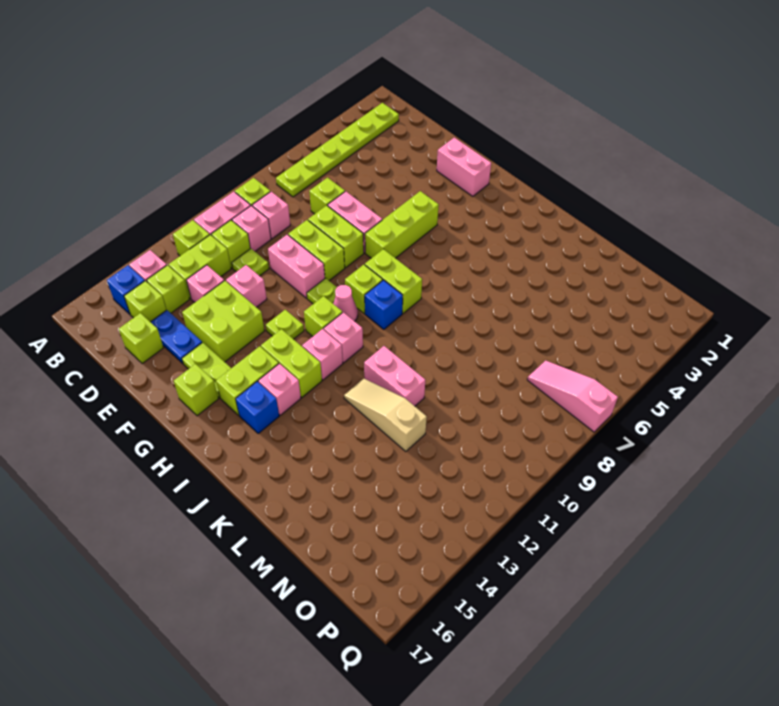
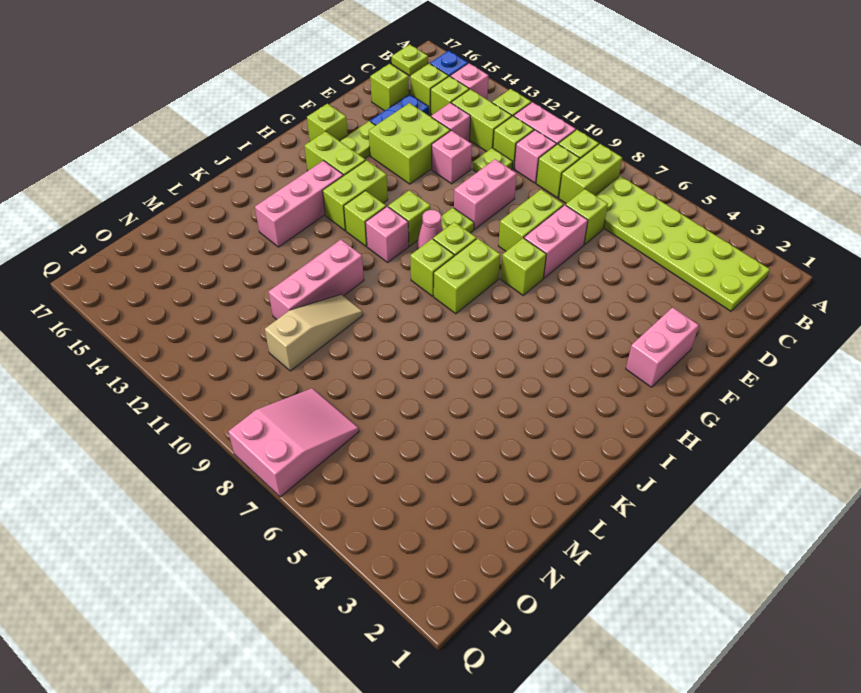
lime plate B2:B7 level 1 -> lime plate B2:C7 level 1
pink brick C9 level 1 -> lime brick C9 level 1
lime brick E9:F9 level 1 -> lime brick B8:C8 level 1
lime brick G5:G7 level 1 -> lime brick G7 level 1
lime plate G12 level 1 -> lime plate B17 level 1
blue brick I9 level 1 -> lime brick I9 level 1
pink brick I12 level 1 -> lime brick I12 level 1
pink brick I14 level 1 -> pink brick I14:K14 level 1
blue brick I15 level 1 -> none
pink brick K11:L11 level 1 -> pink brick K11:M11 level 1
tan slope K12:M12 level 1 top M -> tan slope L10:N10 level 1 top N
pink slope O7:Q7 level 1 top Q -> pink slope O7:Q8 level 1 top Q

